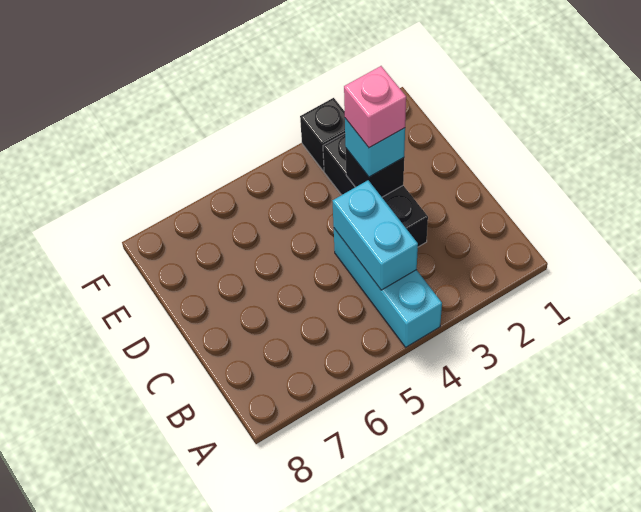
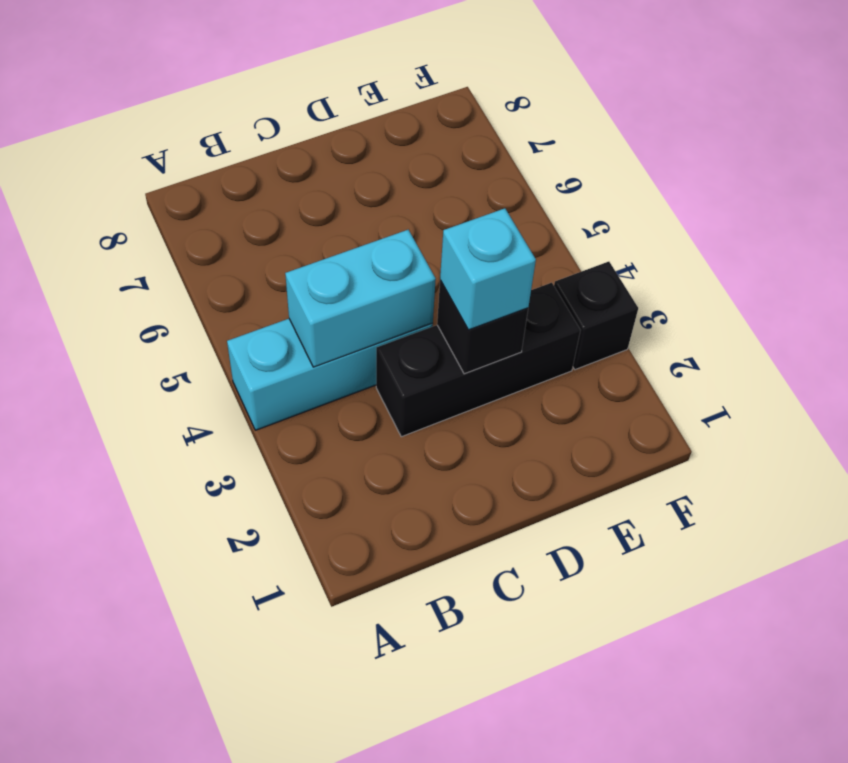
pink brick D3 level 4 -> none

